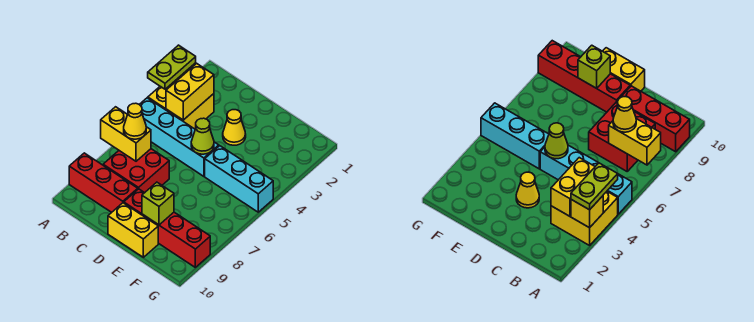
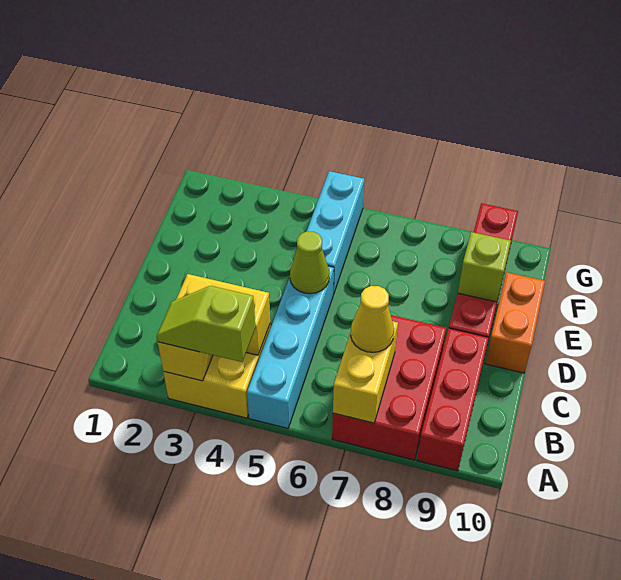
lime plate A3:A4 level 3 -> lime slope A3:A4 level 3 top 4
red brick B7:C8 level 1 -> red brick A7:C8 level 1
yellow cone D3 level 1 -> none
yellow brick D10:E10 level 1 -> orange brick D10:E10 level 1

